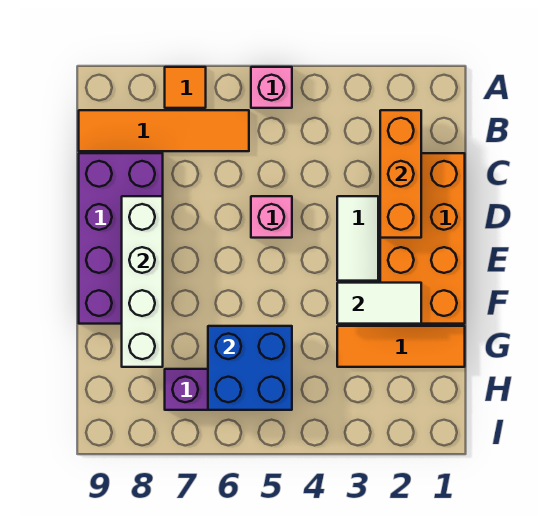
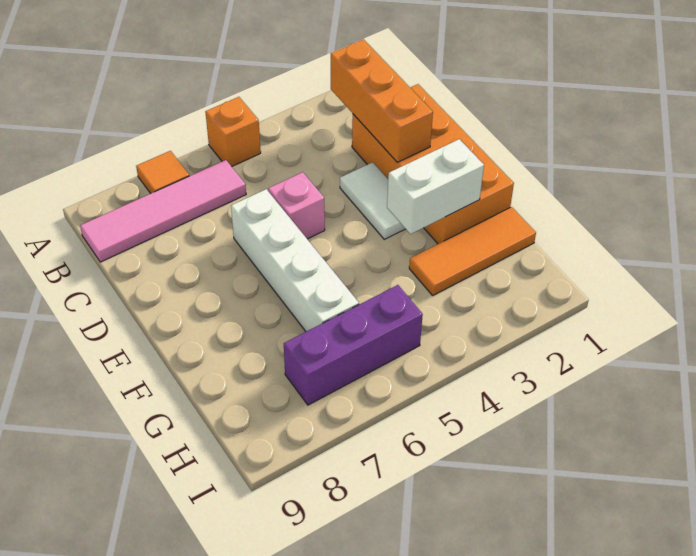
pink brick A5 level 1 -> orange brick A5 level 1
orange tile B6:B9 level 1 -> pink tile B6:B9 level 1
purple brick C8:F9 level 1 -> none
white brick D8:G8 level 2 -> white brick D6:G6 level 1
white tile F2:F3 level 2 -> white brick F2:F3 level 2
blue brick G5:H6 level 2 -> none

